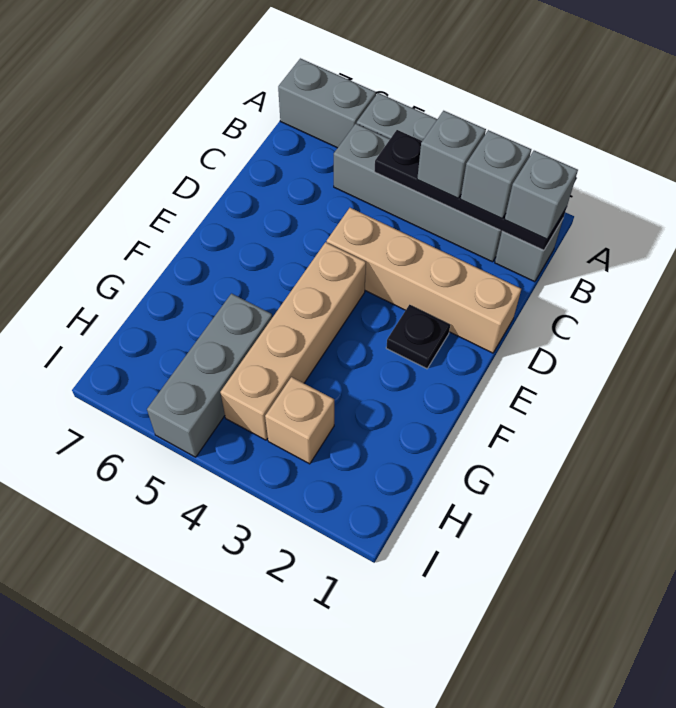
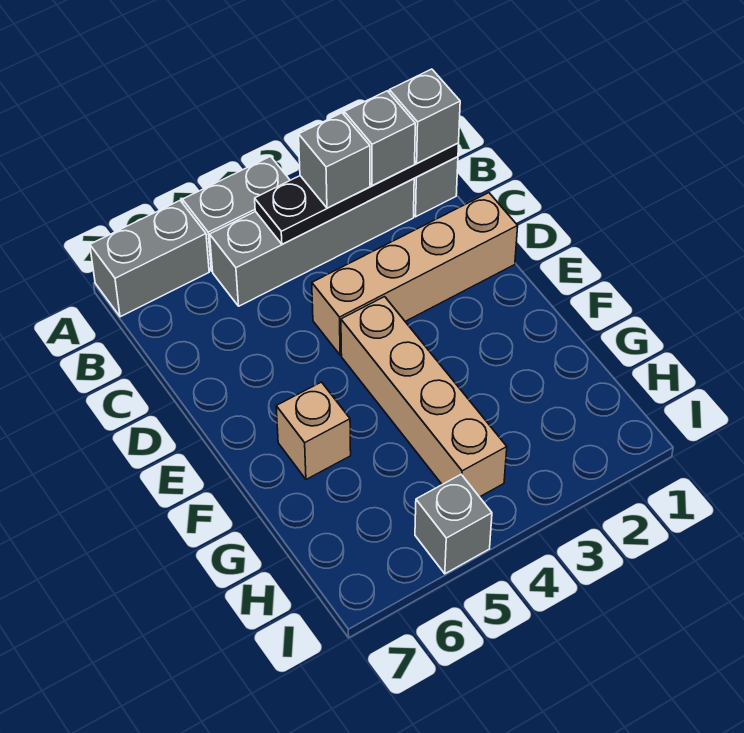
black plate E2 level 1 -> none
grey brick G5:I5 level 1 -> grey brick I5 level 1
tan brick H3 level 1 -> tan brick F6 level 1

